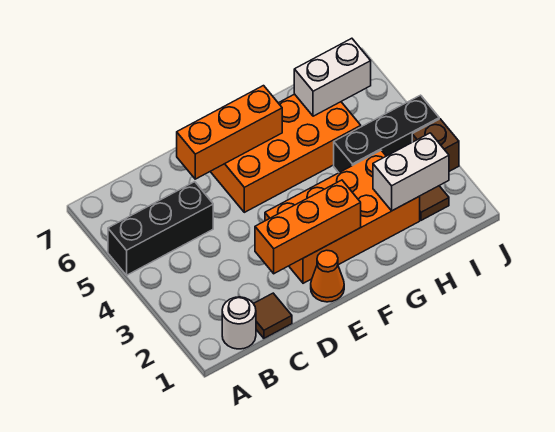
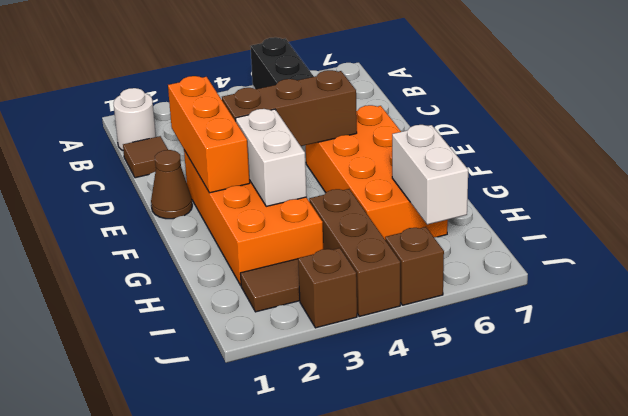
orange brick D6:F6 level 2 -> none
orange cone E1 level 1 -> brown cone E1 level 1
none -> brown brick E3:E5 level 2
white brick H2:I2 level 2 -> white brick F3:G3 level 2
black brick H4:J4 level 1 -> brown brick H4:J4 level 1
none -> brown brick J5 level 1

